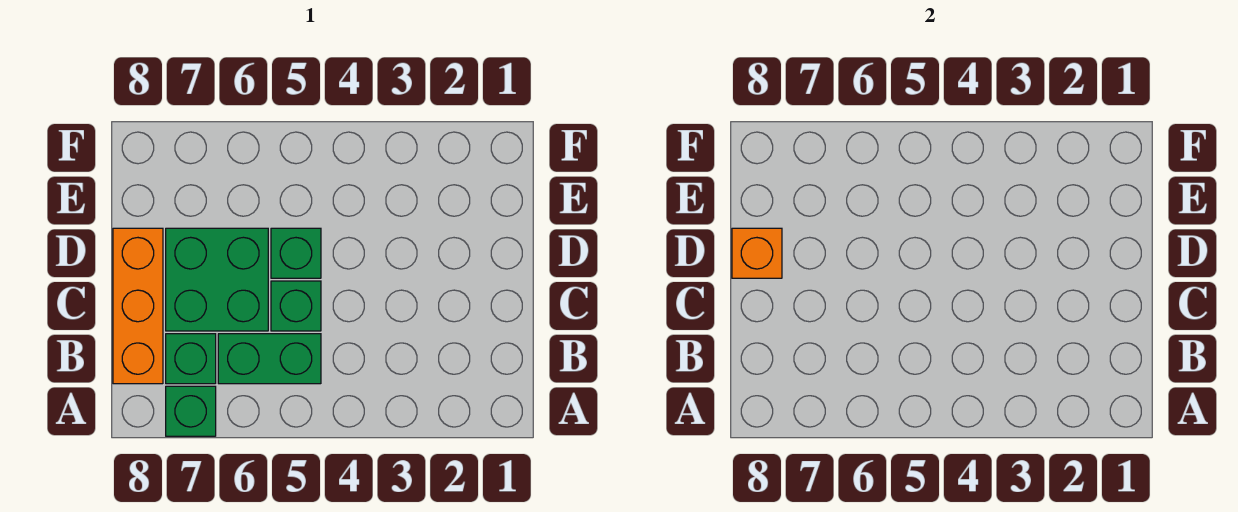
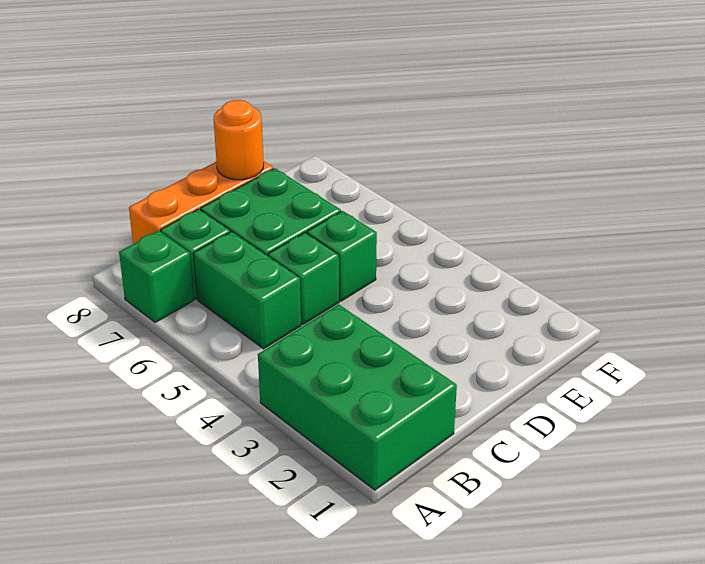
none -> green brick A1:B3 level 1
orange brick D8 level 2 -> orange round brick D8 level 2

